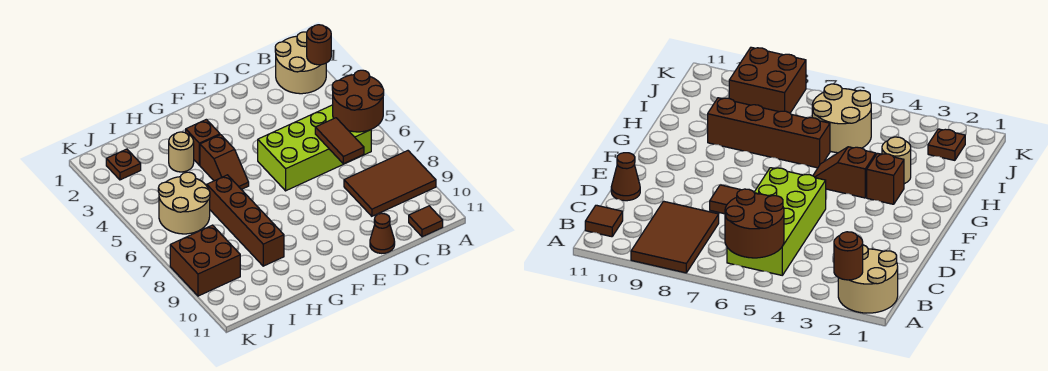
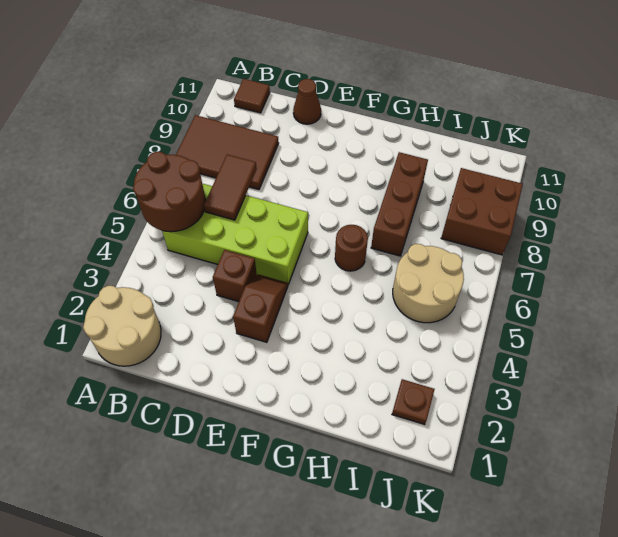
brown round brick A2 level 2 -> brown round brick G6 level 1
brown brick G3 level 1 -> brown brick D4 level 1
brown slope G4:G5 level 1 top 4 -> brown slope E3:E4 level 1 top 3
tan round brick H3 level 1 -> none
brown brick H6:H9 level 1 -> brown brick H7:H9 level 1

